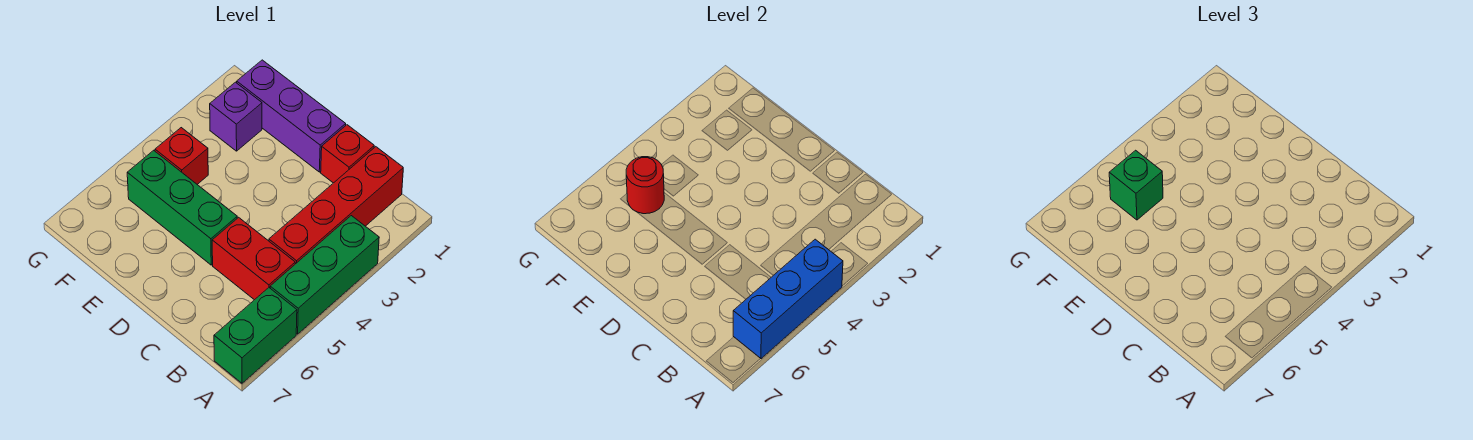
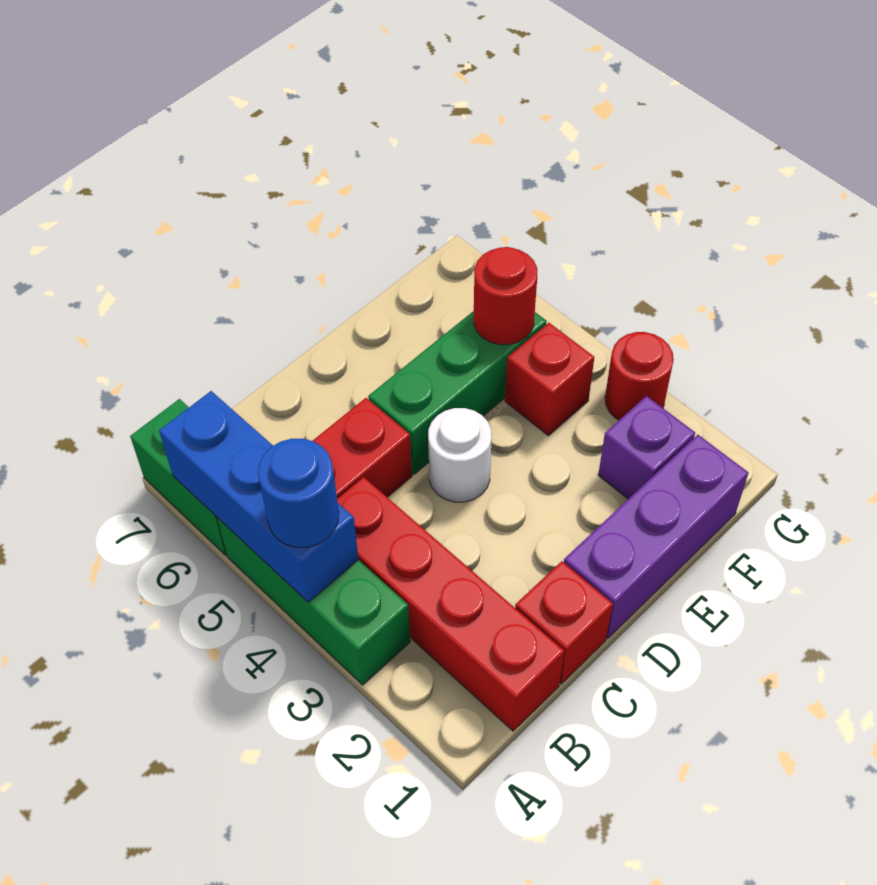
none -> blue round brick A4 level 3
none -> white round brick D4 level 1
green brick F5 level 3 -> none
none -> red round brick G3 level 1

